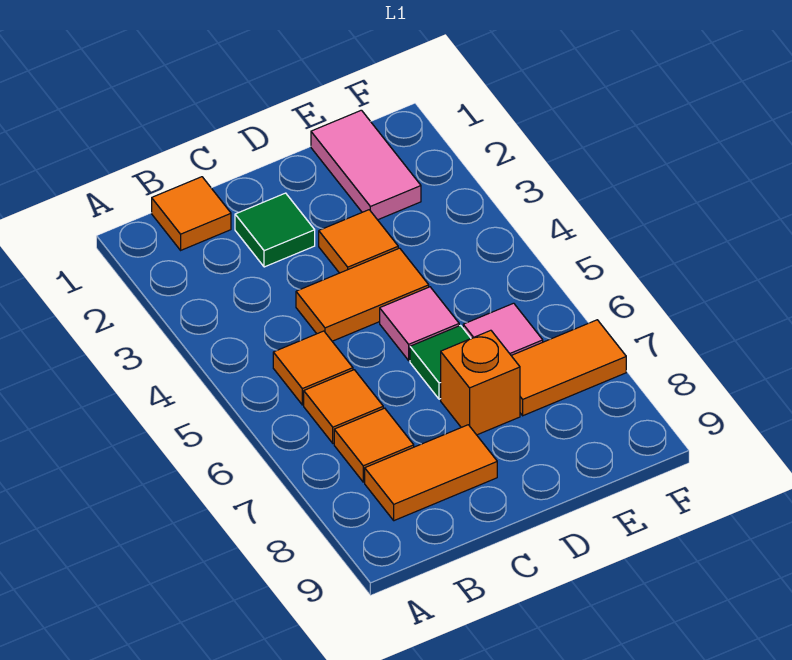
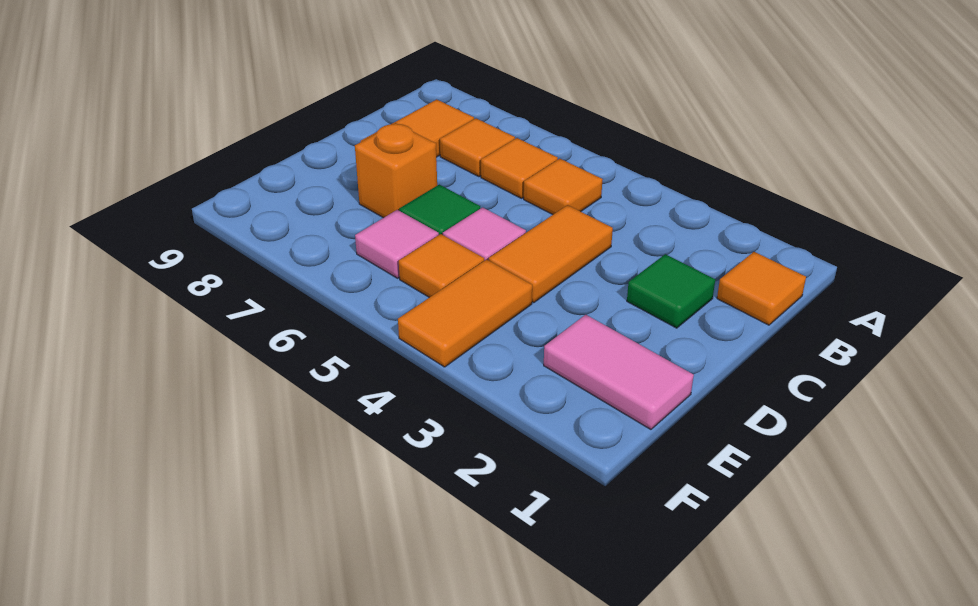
orange tile D3 level 1 -> orange tile E5 level 1
orange tile E7:F7 level 1 -> orange tile E4:F4 level 1

